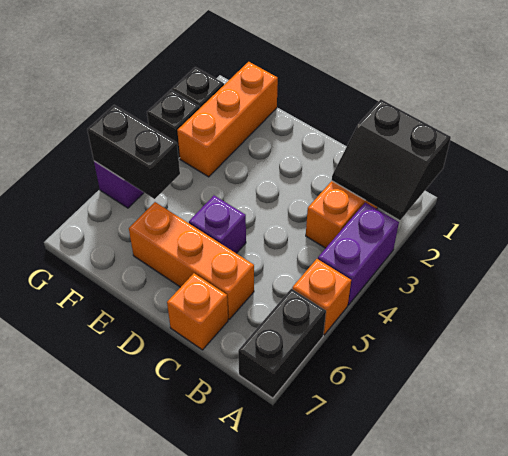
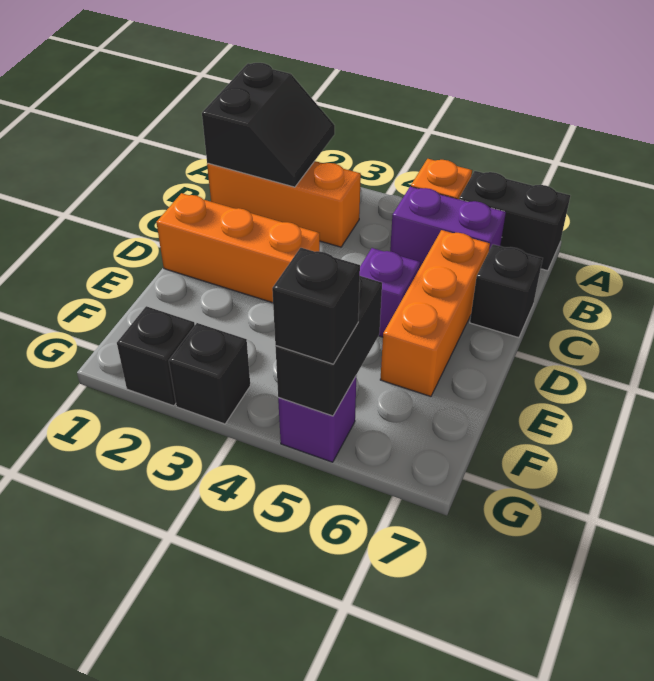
purple brick A3:A4 level 1 -> purple brick B5:B6 level 1
orange brick C7 level 1 -> black brick C7 level 1
orange brick F1:F3 level 1 -> orange brick D1:D3 level 1
none -> black brick G5 level 3

